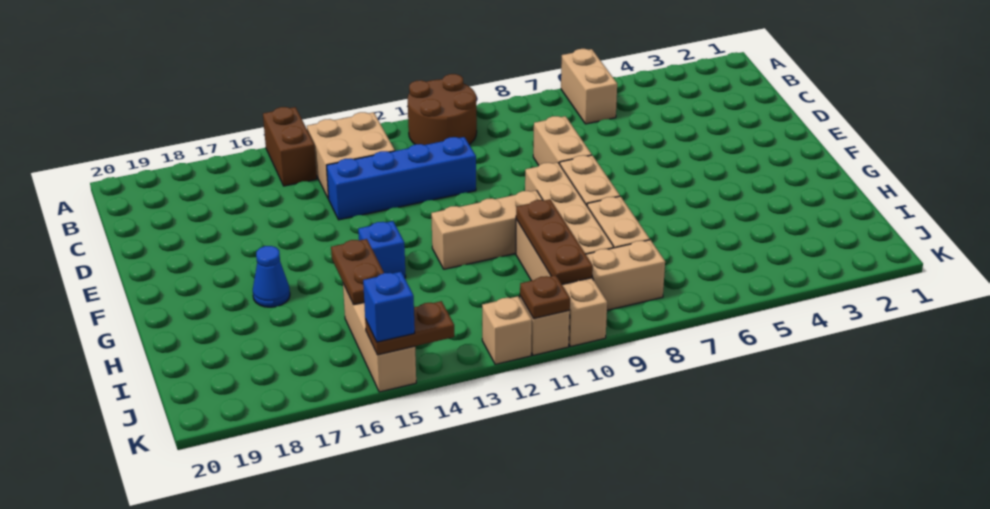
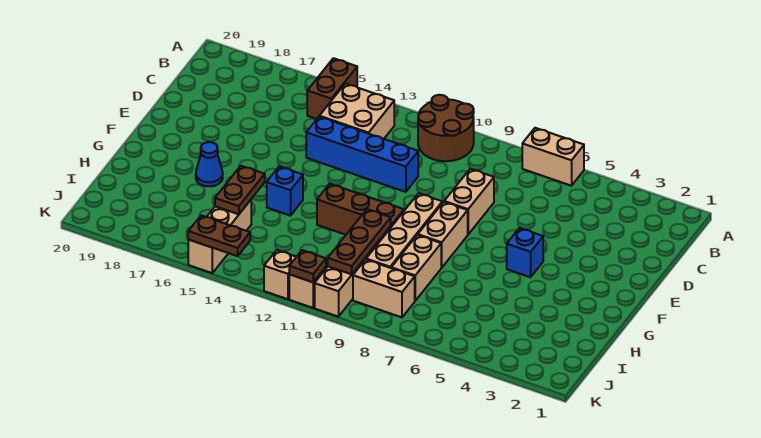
tan brick A6:B6 level 1 -> tan brick A6:A7 level 1
tan brick G10:G12 level 1 -> brown brick G10:G12 level 1
blue brick K15 level 3 -> blue brick F5 level 1

